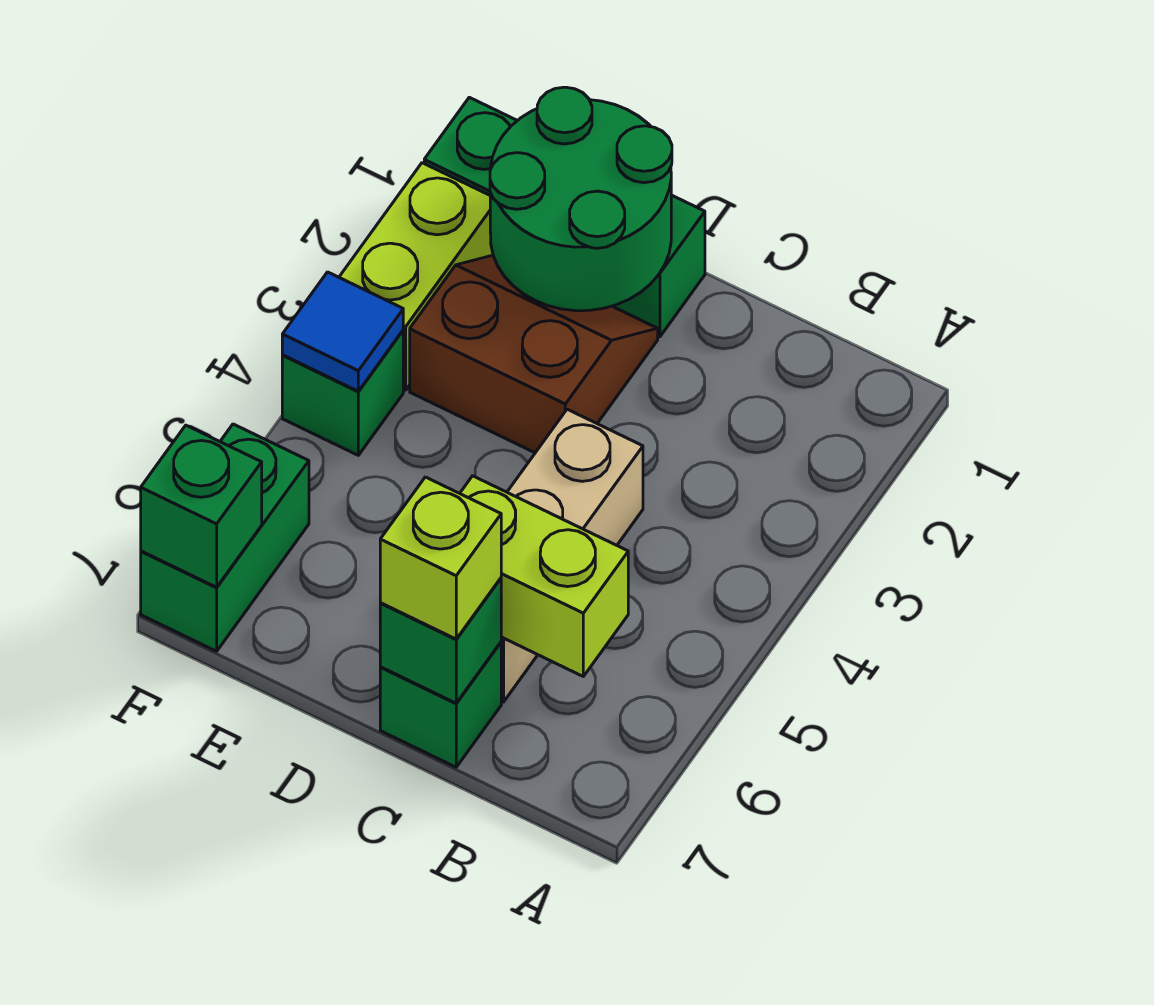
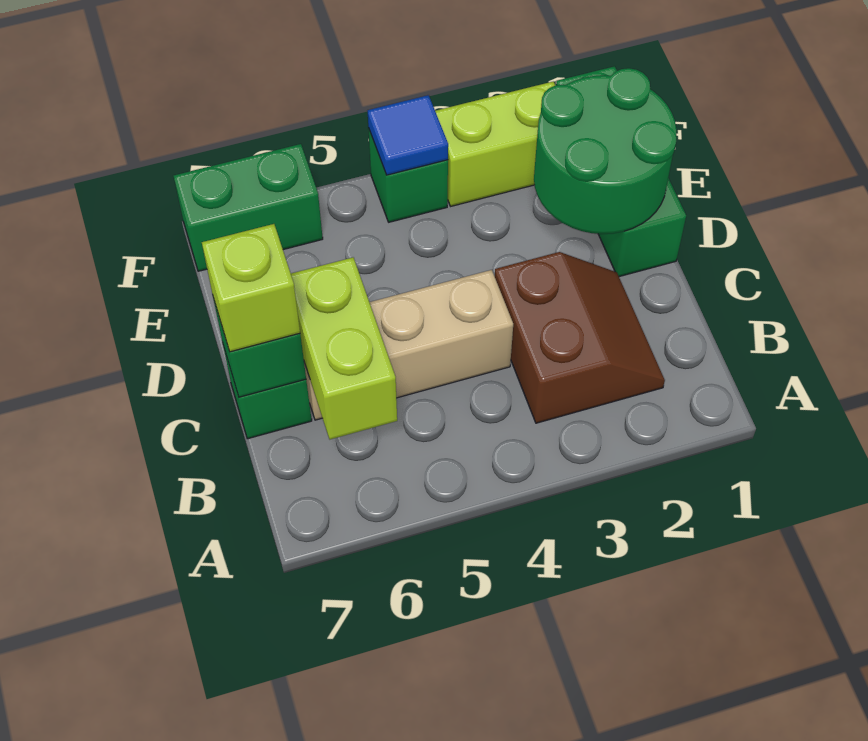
brown slope D2:E3 level 1 top 3 -> brown slope B2:C3 level 1 top 3
green brick F7 level 2 -> none

